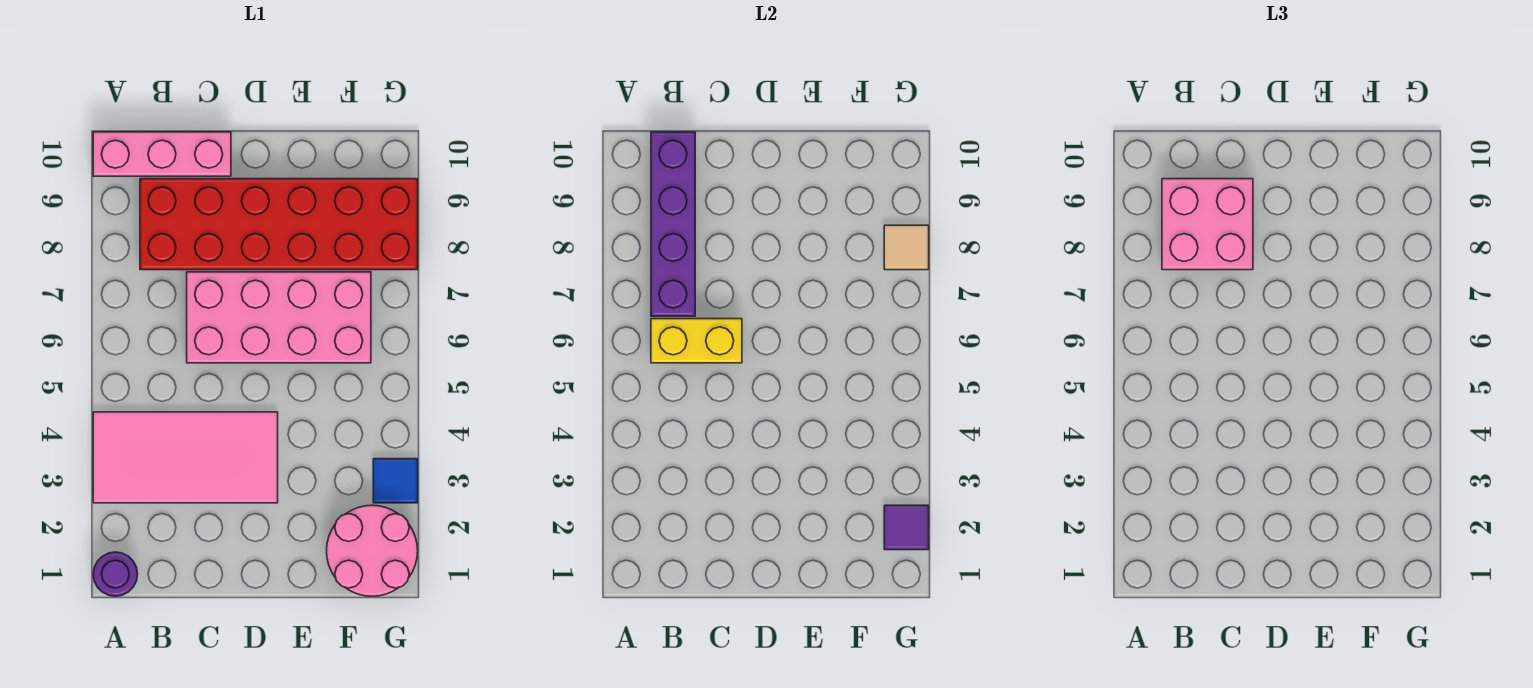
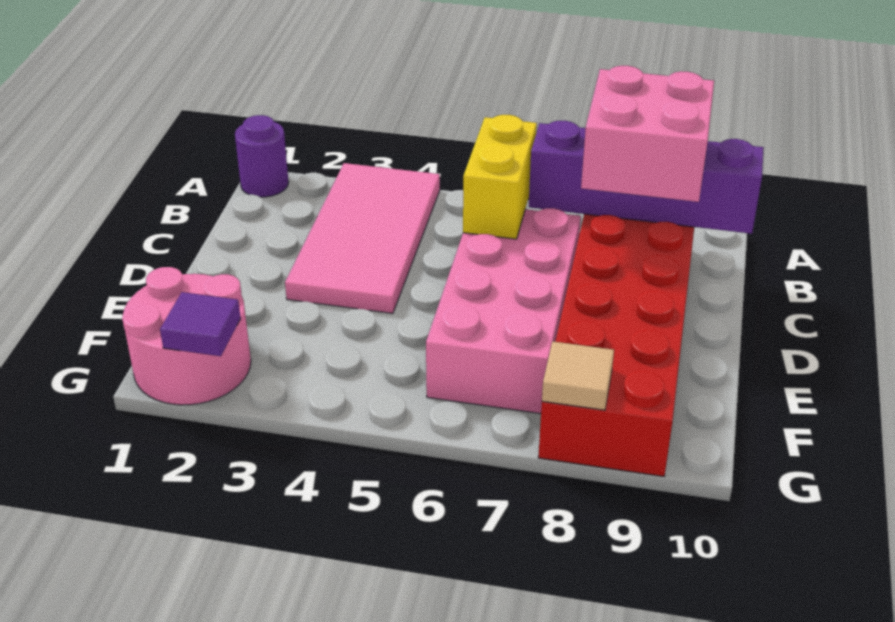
pink brick A10:C10 level 1 -> none
blue tile G3 level 1 -> none

